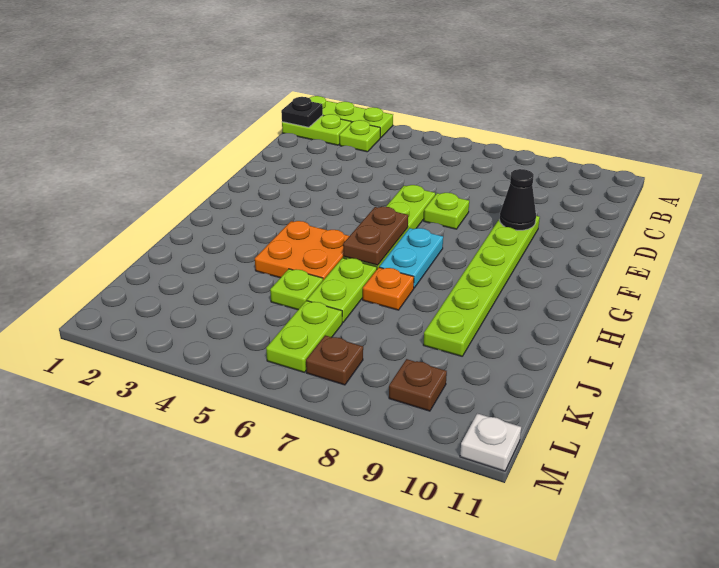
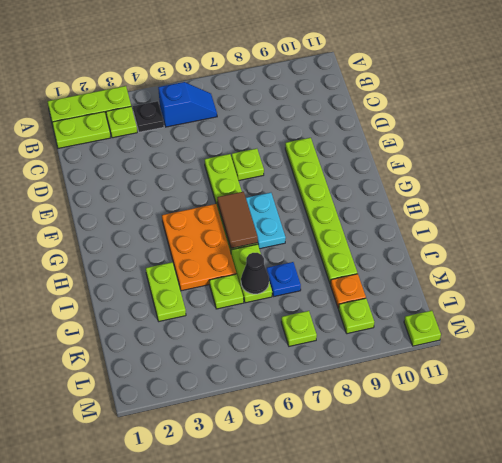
black plate B1 level 2 -> black plate B4 level 1
none -> blue slope B5:B6 level 1 top 5
black cone E9 level 2 -> black cone J6 level 2
brown plate G6:H6 level 2 -> brown tile G6:H6 level 2
orange plate H4:I5 level 1 -> orange plate G4:I5 level 1
orange plate I7 level 1 -> orange plate K9 level 1
none -> blue plate J7 level 1
lime plate K6:L6 level 1 -> lime plate I3:J3 level 1
brown plate L7 level 1 -> lime plate L7 level 1
brown plate L9 level 1 -> lime plate L9 level 1
white plate M11 level 1 -> lime plate M11 level 1

